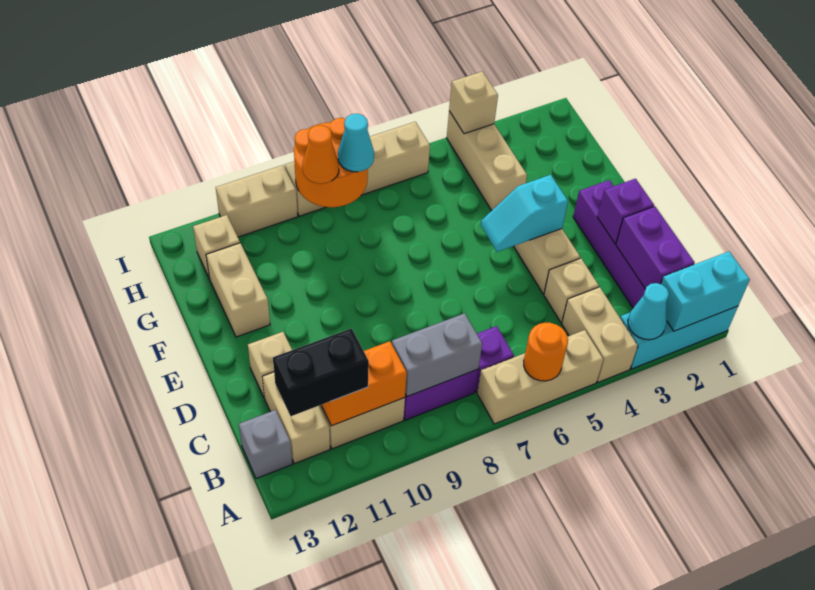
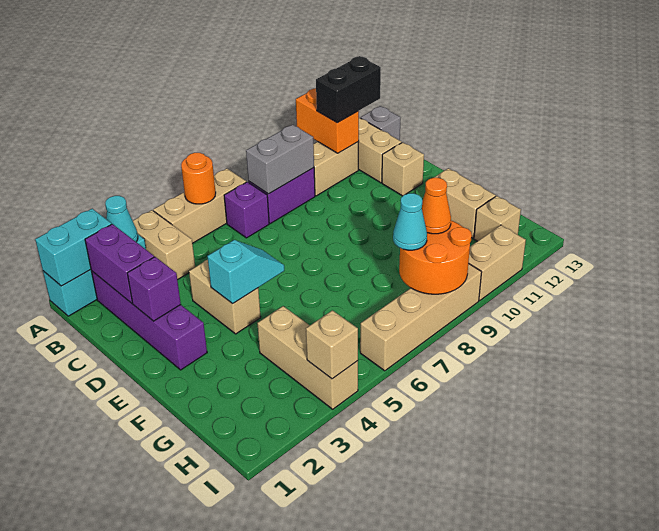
orange brick B10:B11 level 2 -> orange brick A11:B11 level 2
tan brick C4 level 1 -> none

